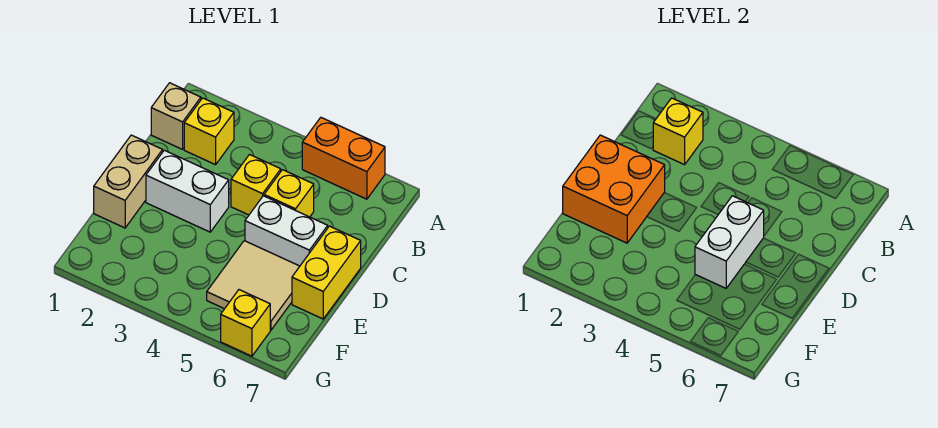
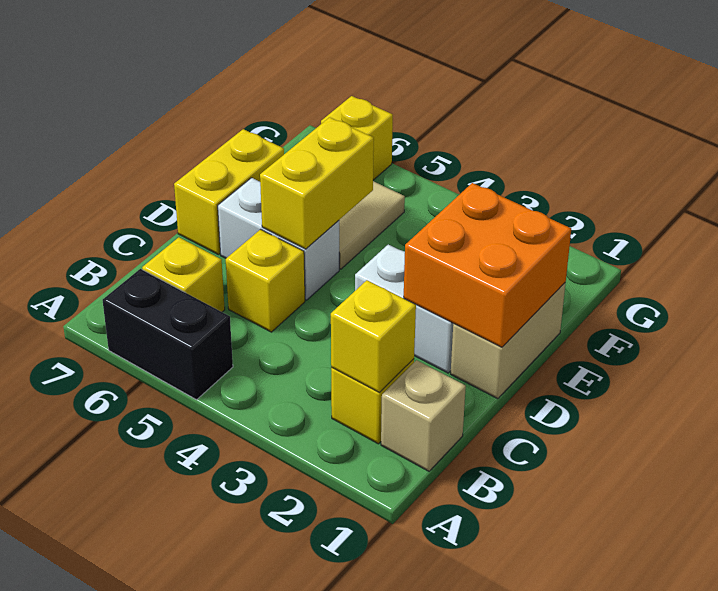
orange brick A5:A6 level 1 -> black brick A5:A6 level 1
yellow brick C4 level 1 -> yellow brick B6 level 1
white brick D5:E5 level 2 -> yellow brick D5:E5 level 2

